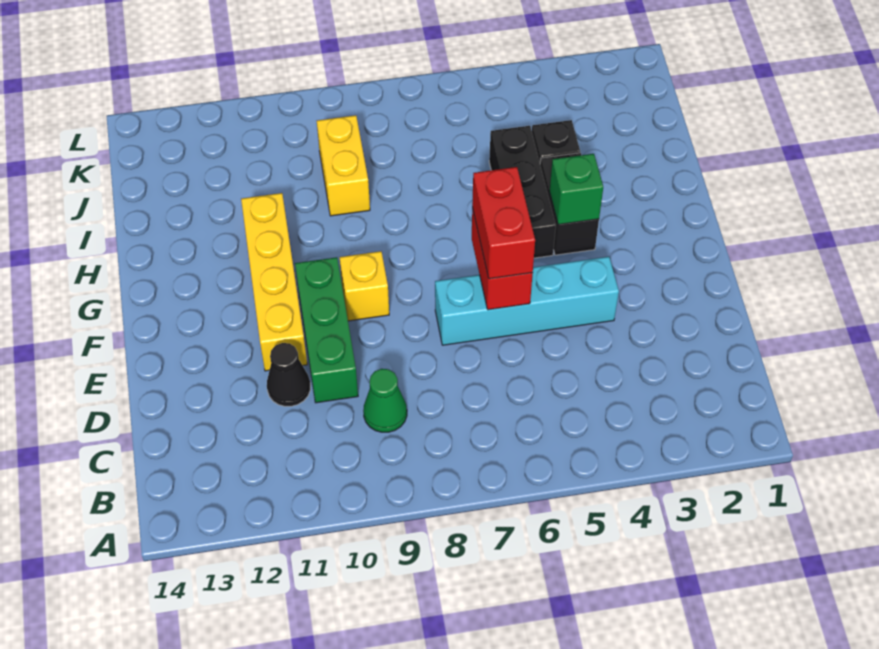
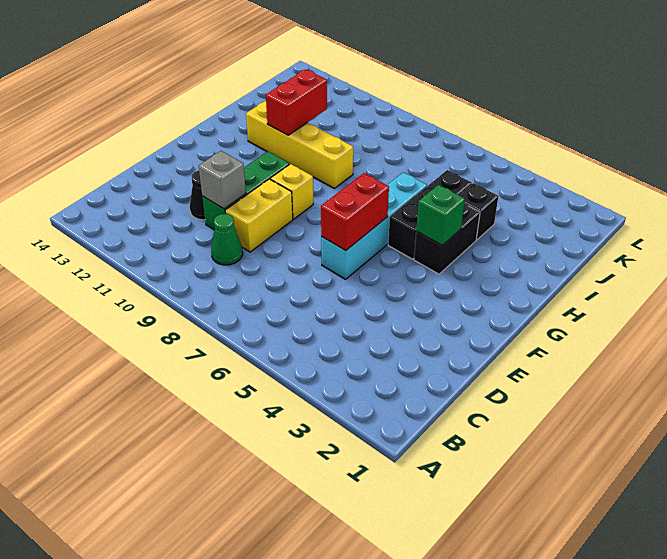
none -> grey brick D10 level 2
cyan brick E4:E7 level 1 -> cyan brick E6:H6 level 1
red brick E6:F6 level 3 -> red brick H11:I11 level 2
yellow brick E11:H11 level 1 -> yellow brick H9:H12 level 1
yellow brick I9:J9 level 1 -> yellow brick D9:E9 level 1

